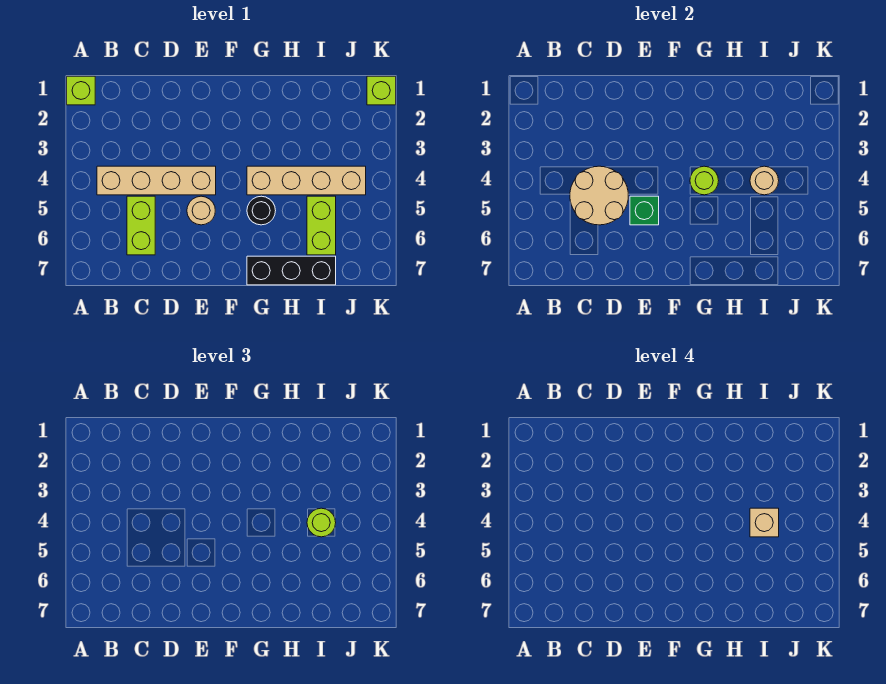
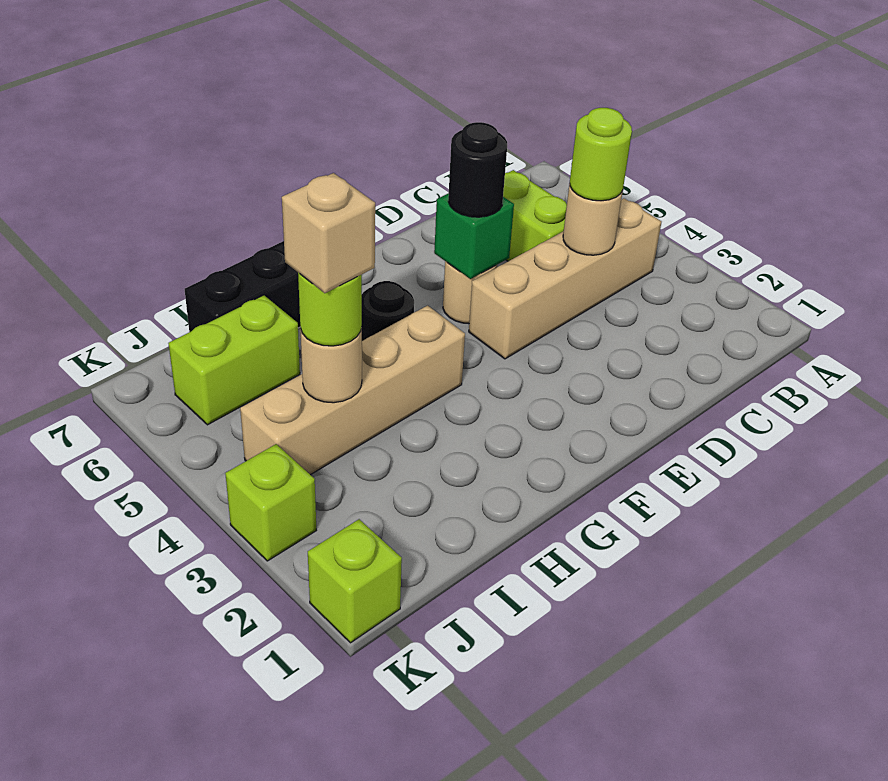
lime brick A1 level 1 -> lime brick K3 level 1
tan round brick C4:D5 level 2 -> tan round brick C4 level 2
none -> black round brick E5 level 3
lime round brick G4 level 2 -> lime round brick C4 level 3
lime brick I5:I6 level 1 -> lime brick I6:J6 level 1

